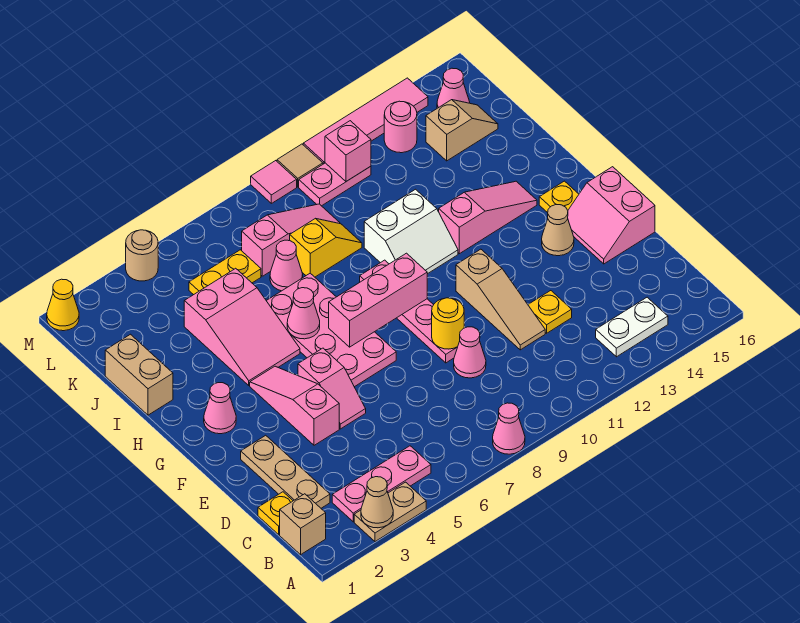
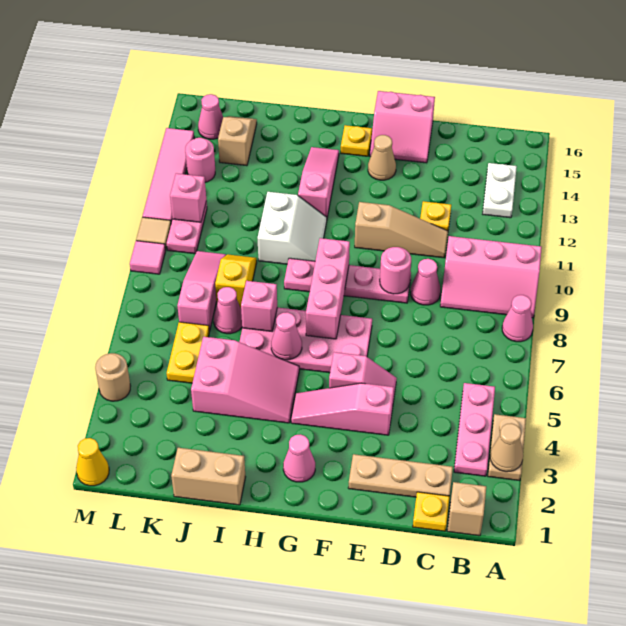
none -> pink slope A9:C10 level 1 top 10
yellow round brick E9 level 2 -> pink round brick E9 level 2
none -> pink brick I7 level 2

